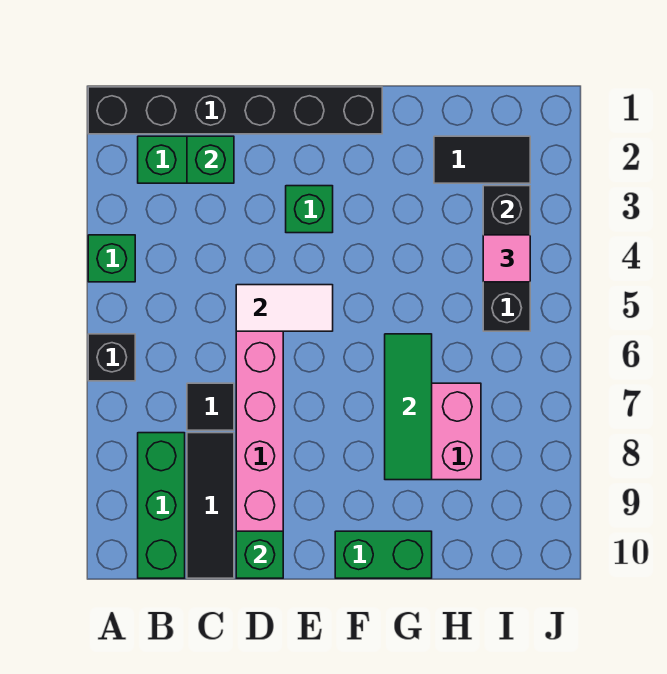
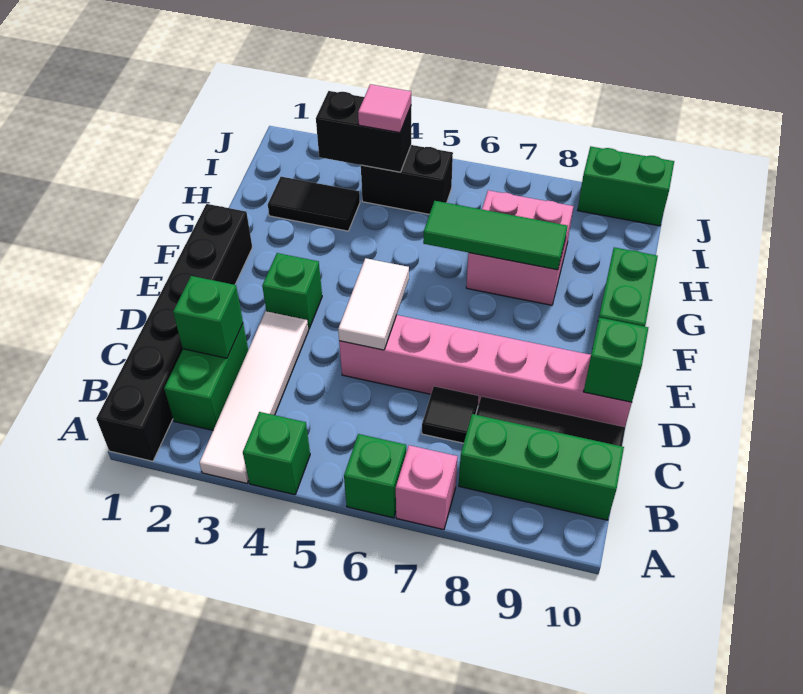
none -> white tile A3:D3 level 1
black brick A6 level 1 -> green brick A6 level 1
none -> pink brick A7 level 1
black tile H2:I2 level 1 -> black tile H2:H3 level 1
none -> green brick J9:J10 level 1

